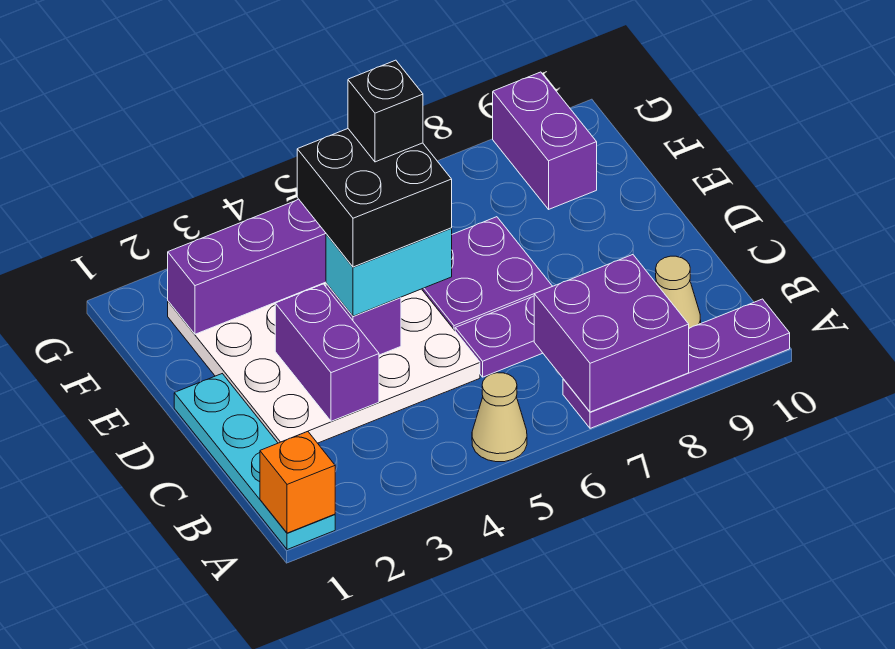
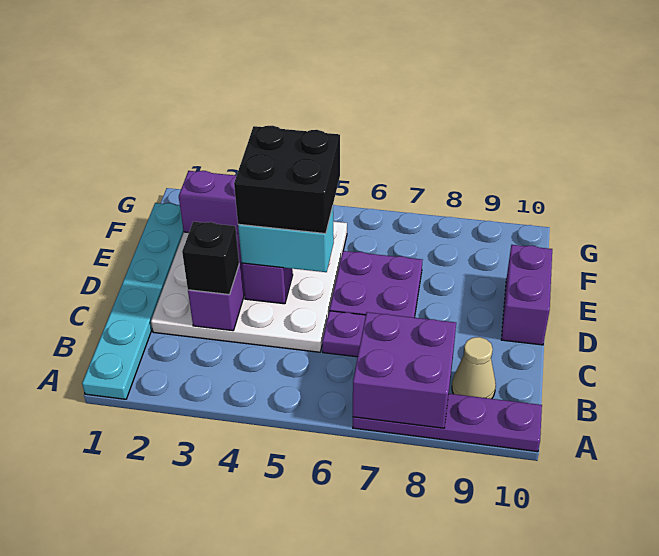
cyan plate A1:D1 level 1 -> cyan plate A1:F1 level 1
orange brick A1 level 2 -> none
tan cone A5 level 1 -> none
black brick E5 level 5 -> black brick C3 level 3
purple brick F9:G9 level 1 -> purple brick D10:E10 level 1

